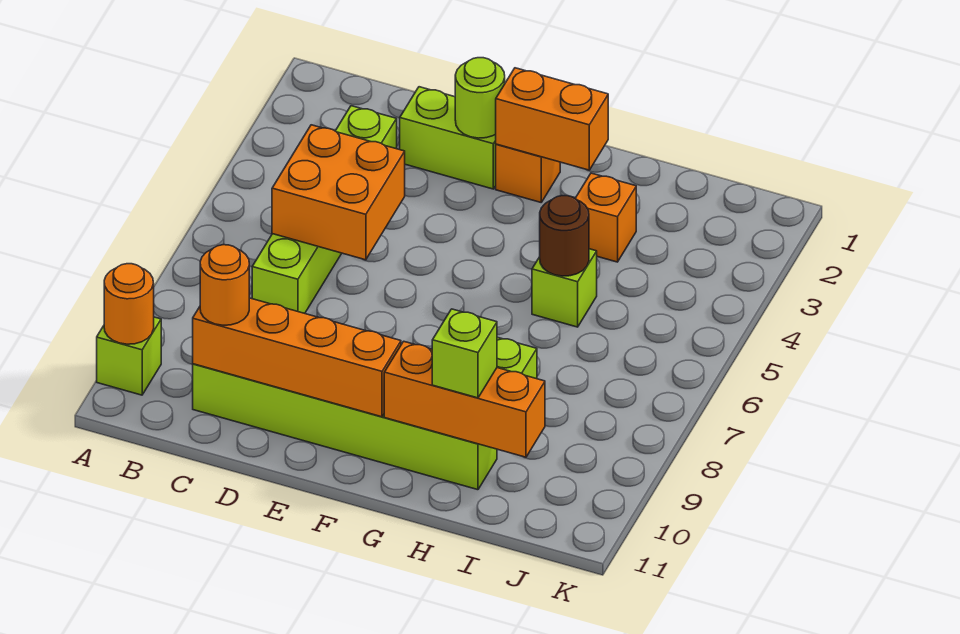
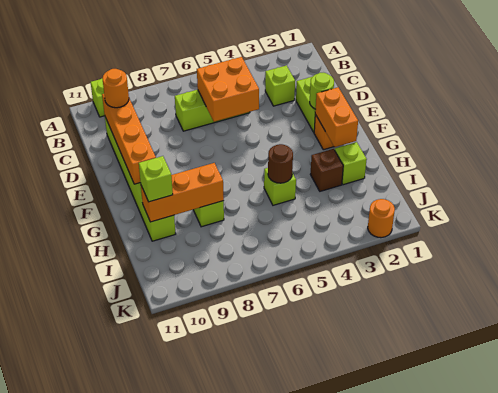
orange round brick A10 level 2 -> orange round brick K2 level 1
orange brick G10:I10 level 2 -> orange brick H8:H10 level 2
none -> lime brick H2 level 1
orange brick H3 level 1 -> brown brick H3 level 1

